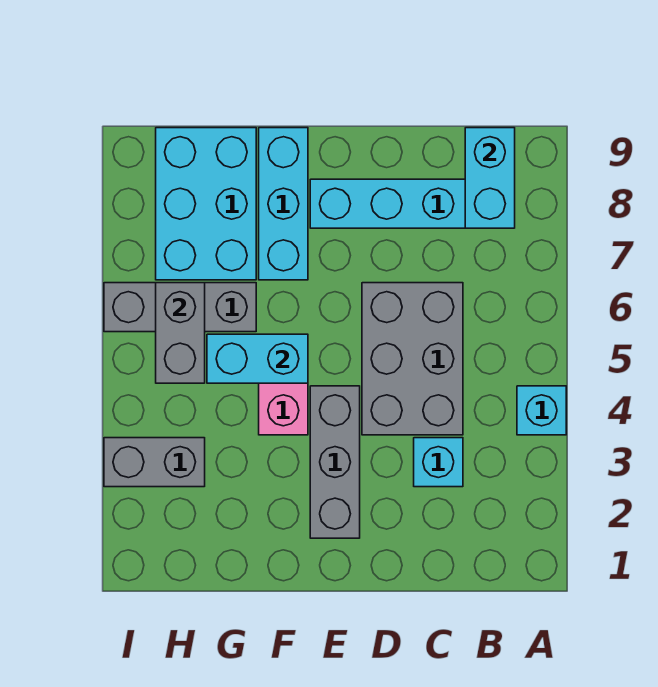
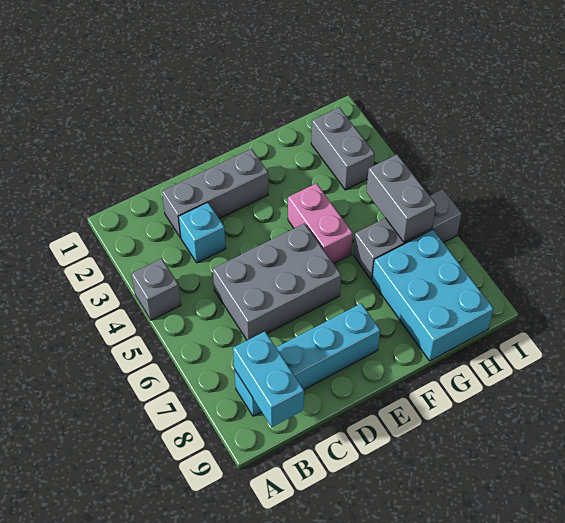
cyan brick A4 level 1 -> grey brick A4 level 1
grey brick C4:D6 level 1 -> grey brick C5:E6 level 1
grey brick E2:E4 level 1 -> grey brick C2:E2 level 1
cyan brick F5:G5 level 2 -> none
cyan brick F7:F9 level 1 -> none
grey brick H3:I3 level 1 -> grey brick H2:H3 level 1

